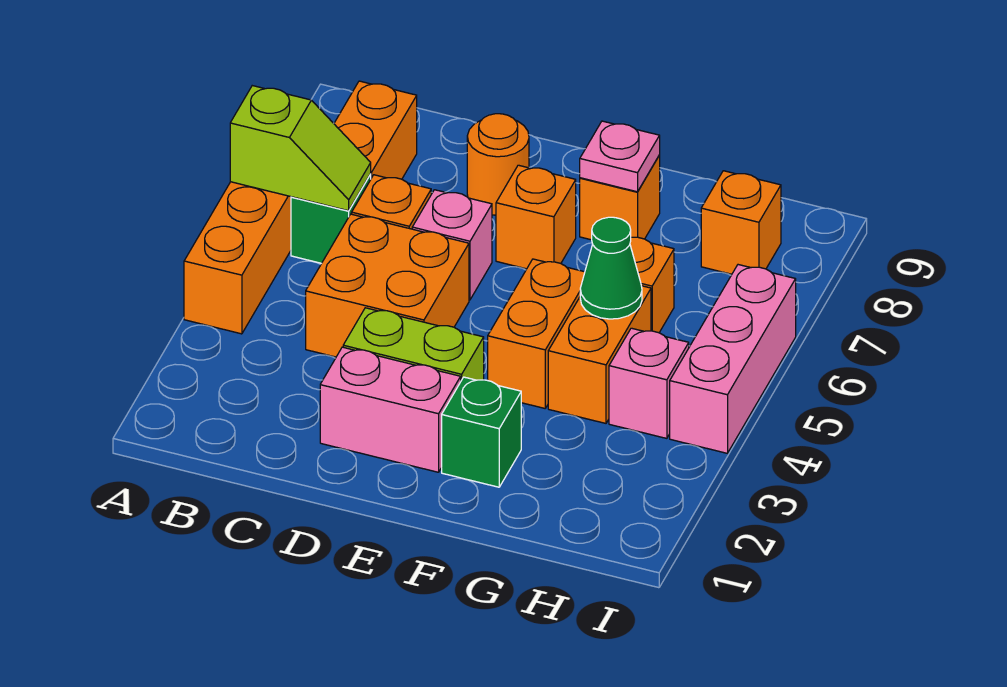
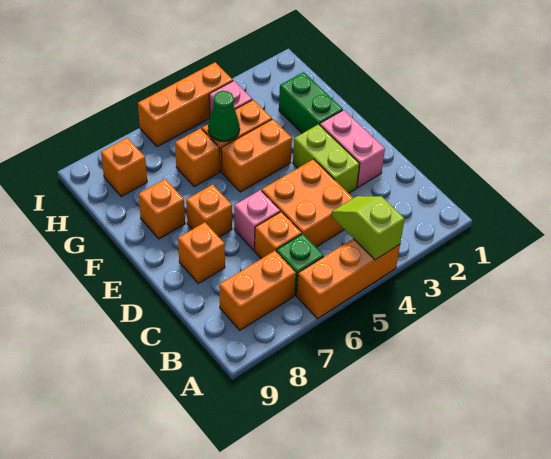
lime slope A6:B6 level 2 top A -> lime slope A4:B4 level 2 top A
orange round brick D8 level 1 -> orange brick D8 level 1
green brick F2 level 1 -> green brick F2:G2 level 1
pink plate F8 level 2 -> none
pink brick I4:I6 level 1 -> orange brick I4:I6 level 1

